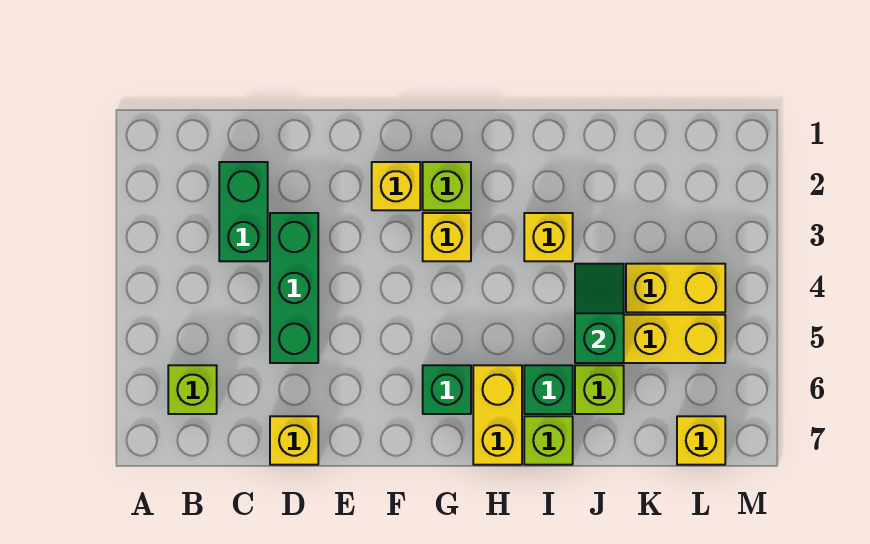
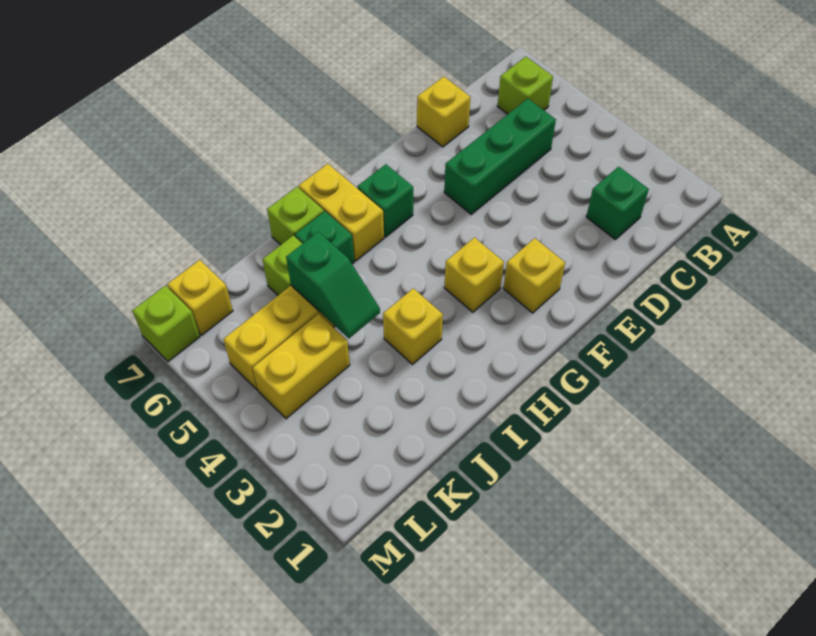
green brick C2:C3 level 1 -> green brick C2 level 1
green brick D3:D5 level 1 -> green brick C5:E5 level 1
lime brick G2 level 1 -> lime brick M7 level 1

